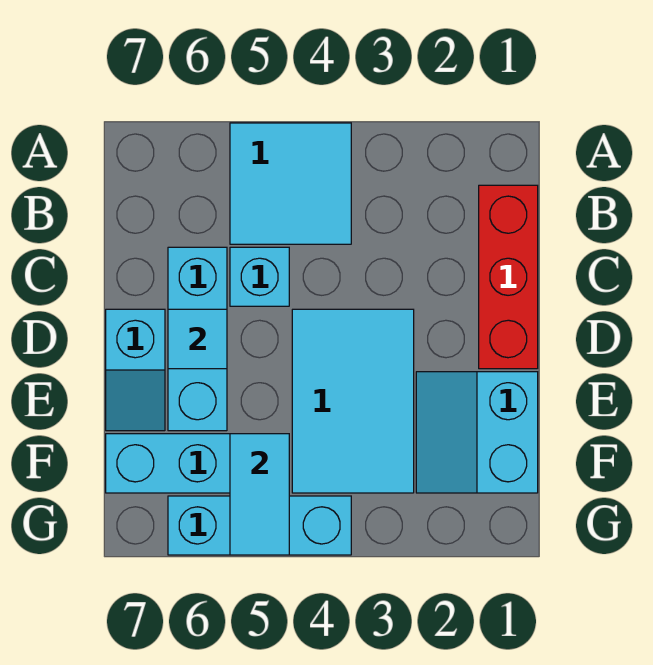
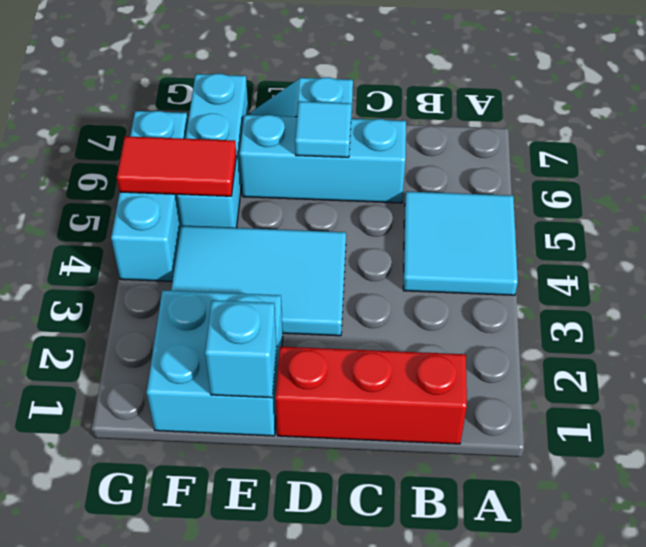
cyan brick C5 level 1 -> cyan brick E1 level 2
cyan slope E1:F2 level 1 top 1 -> cyan brick E1:F2 level 1
cyan tile F5:G5 level 2 -> red tile F5:G5 level 2

